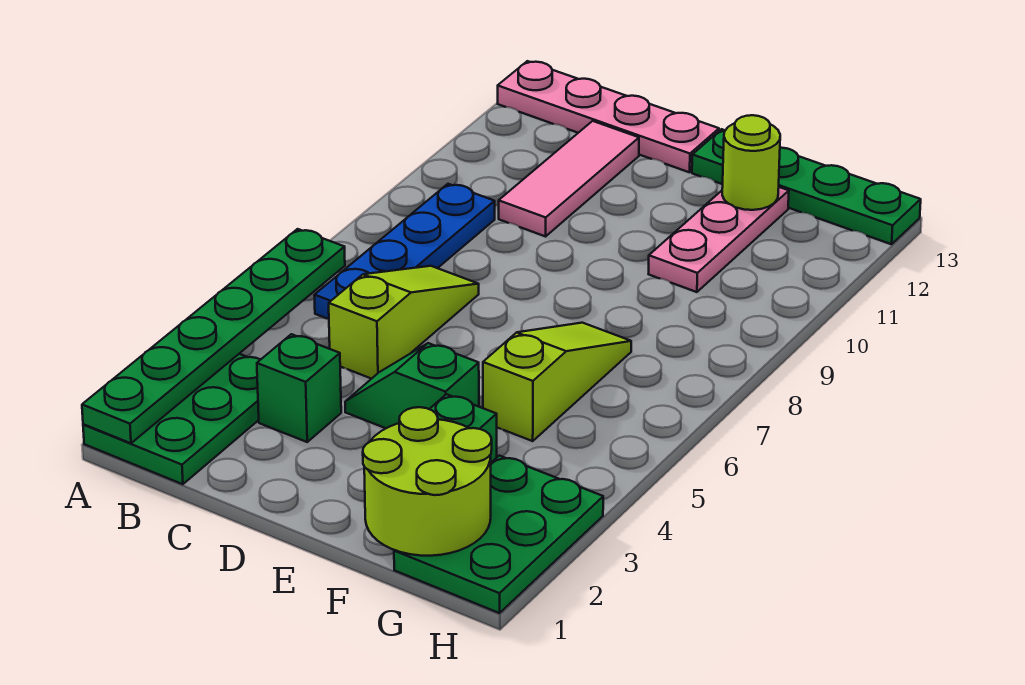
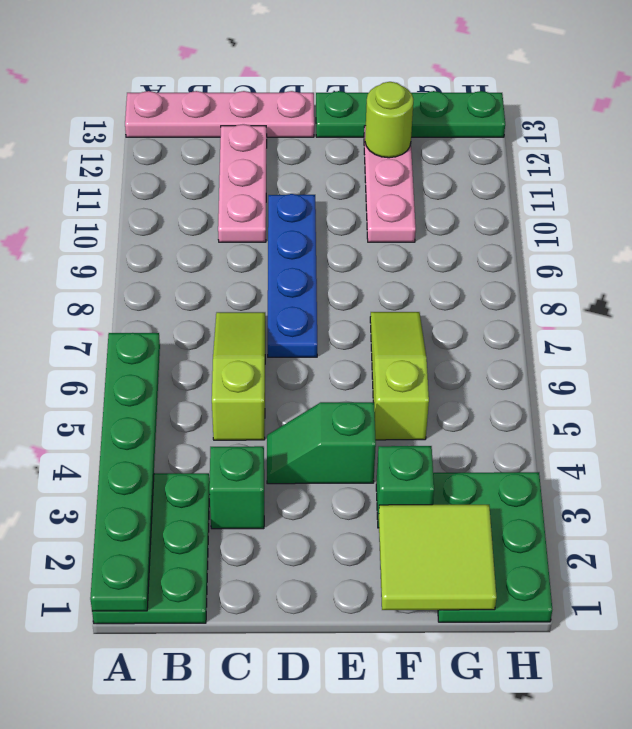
blue plate B6:B9 level 1 -> blue plate D7:D10 level 1
pink tile C10:C12 level 1 -> pink plate C10:C12 level 1
lime round brick F1:G2 level 2 -> lime tile F1:G2 level 2

